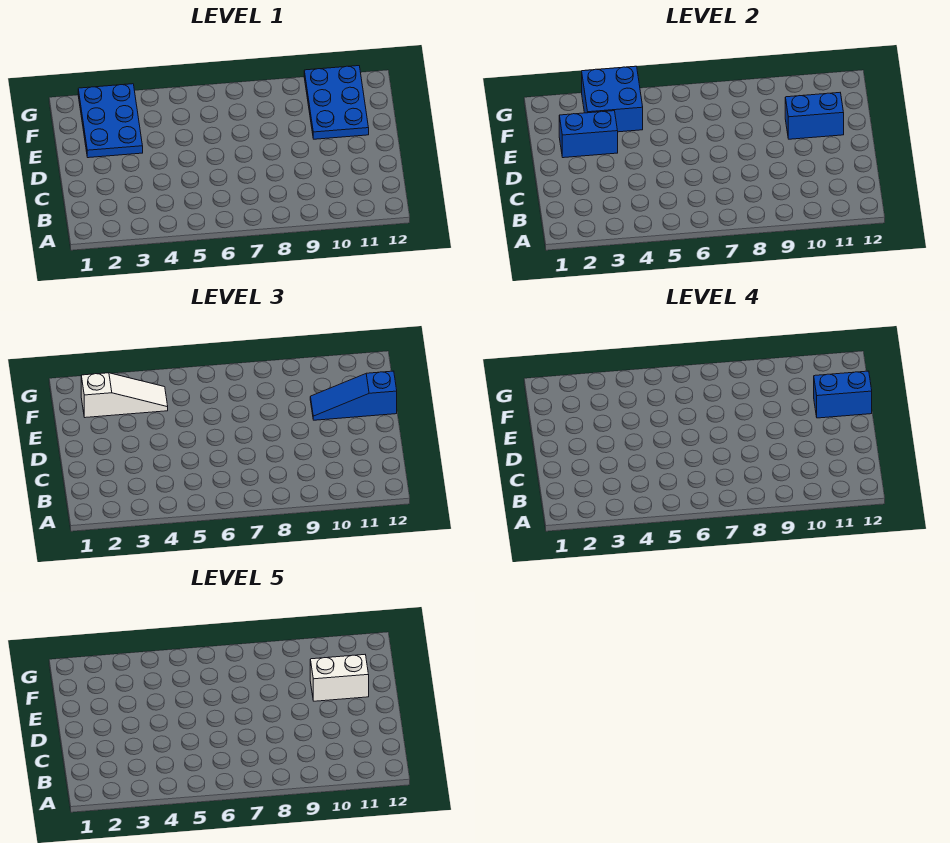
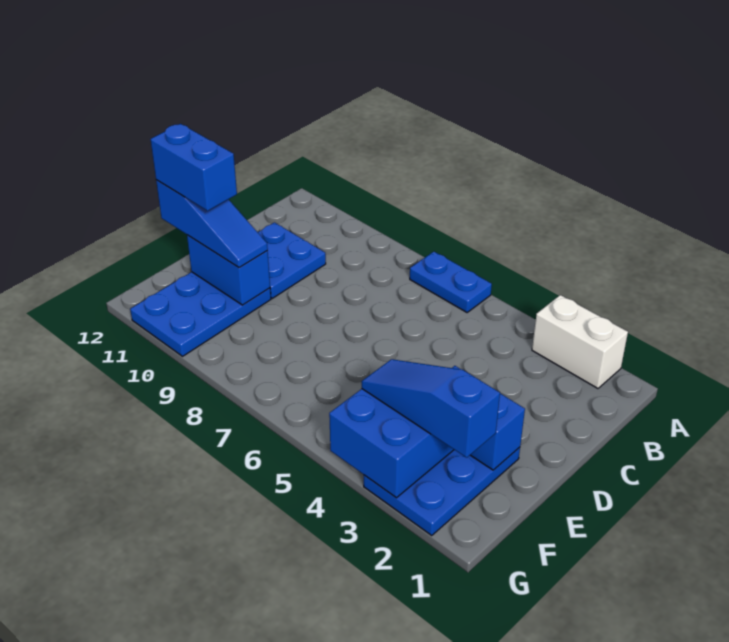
none -> blue plate A6:A7 level 1
none -> blue plate C10:D11 level 1
white brick E10:E11 level 5 -> white brick A2:A3 level 1
white slope F2:F4 level 3 top 2 -> blue slope F2:F4 level 3 top 2

